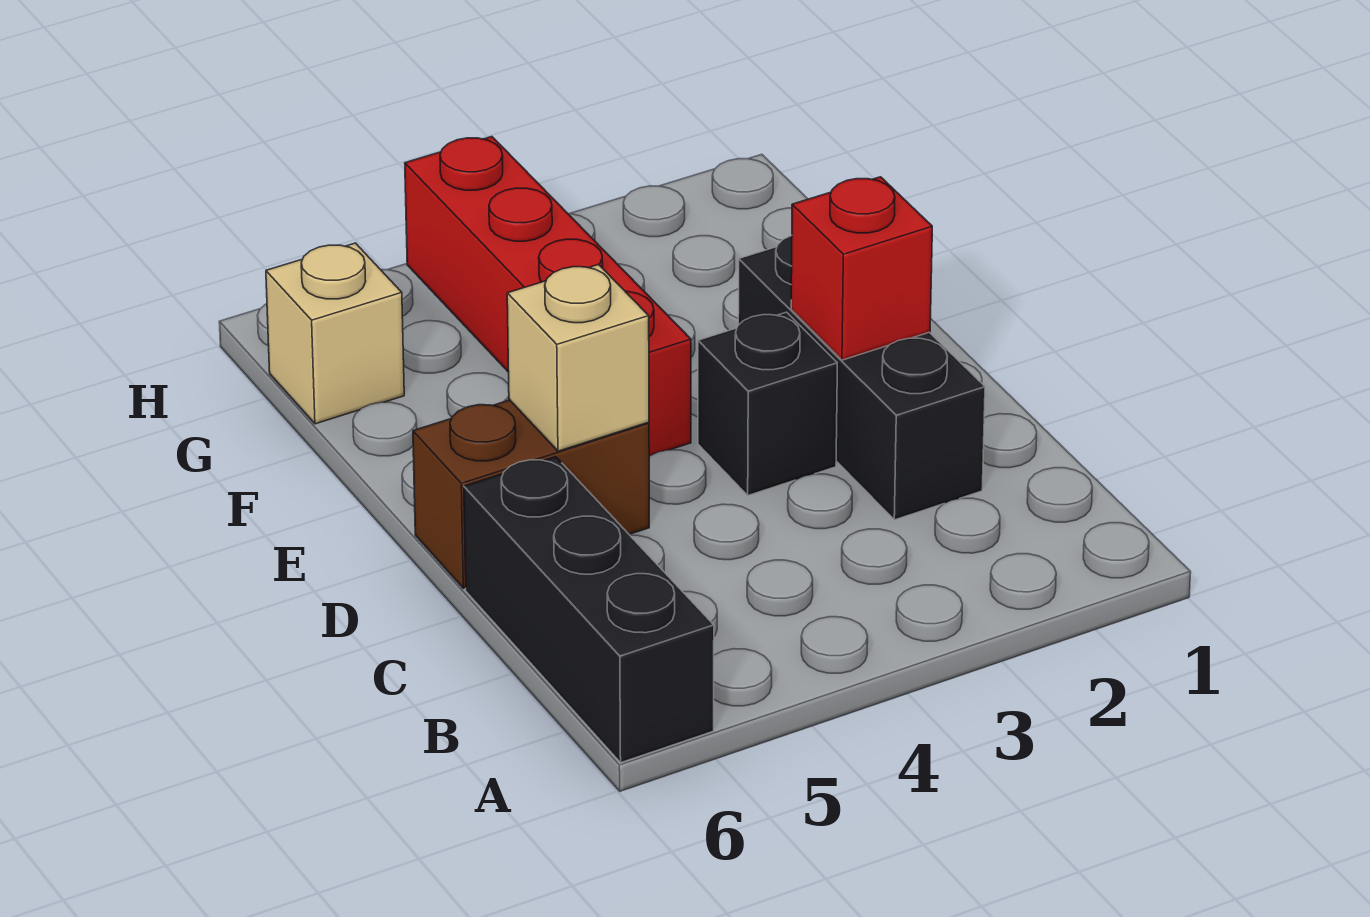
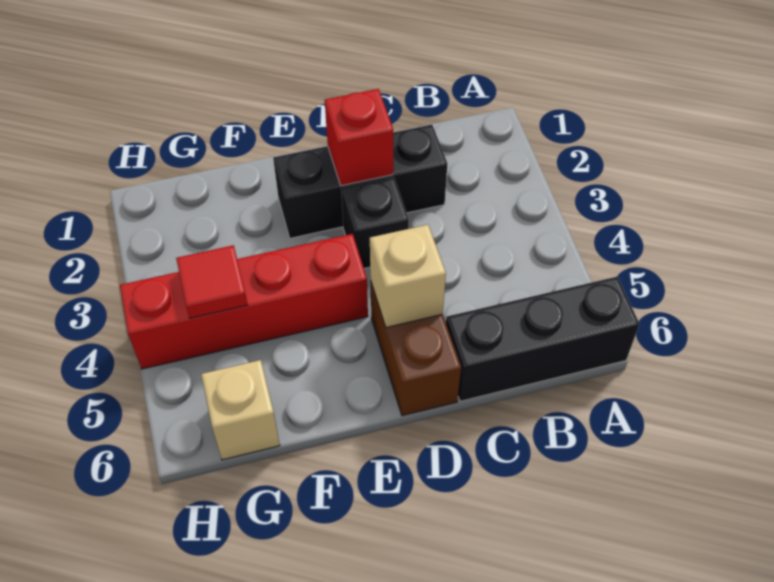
none -> red tile G4 level 2

